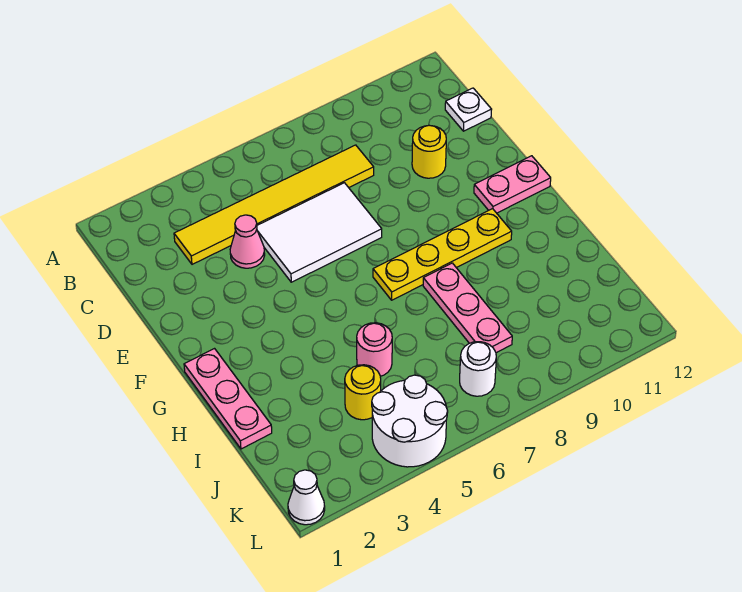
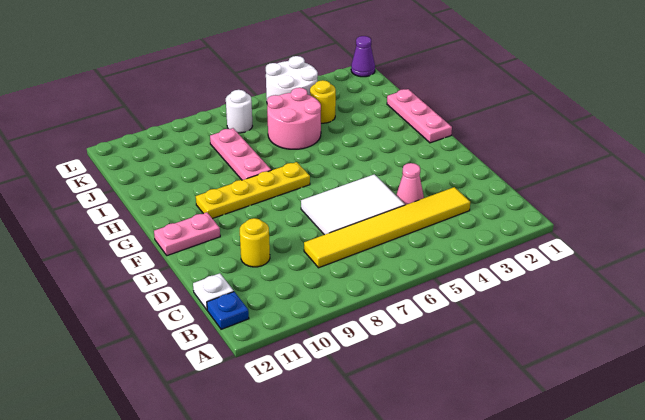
none -> blue plate B12 level 1
pink round brick I5 level 1 -> pink round brick I5:J6 level 1
white cone L1 level 1 -> purple cone L1 level 1

